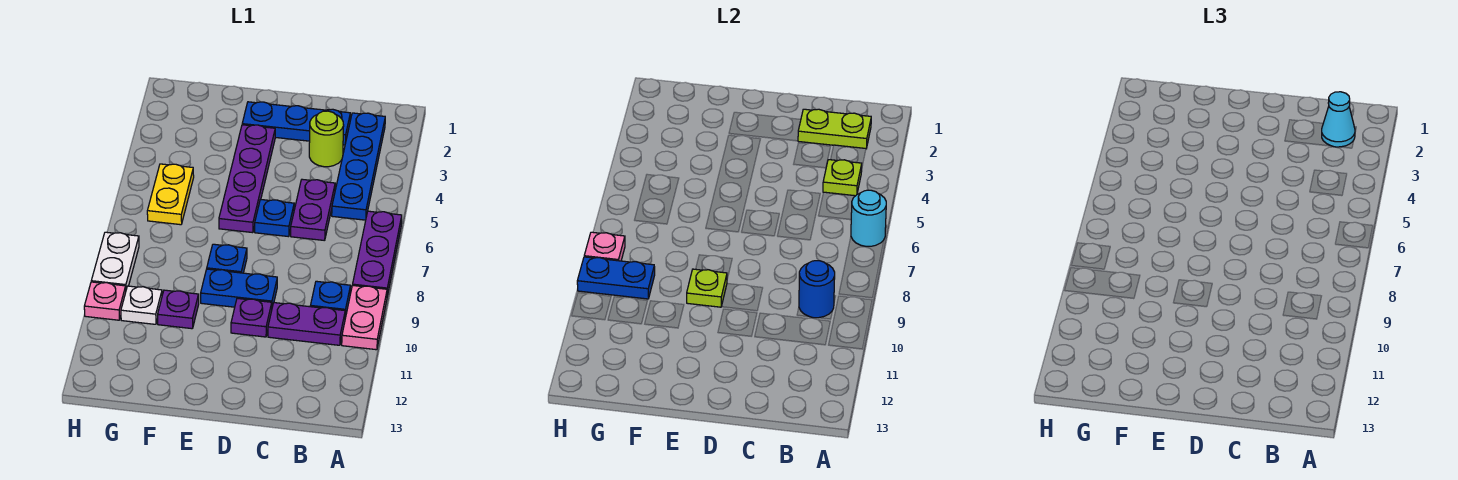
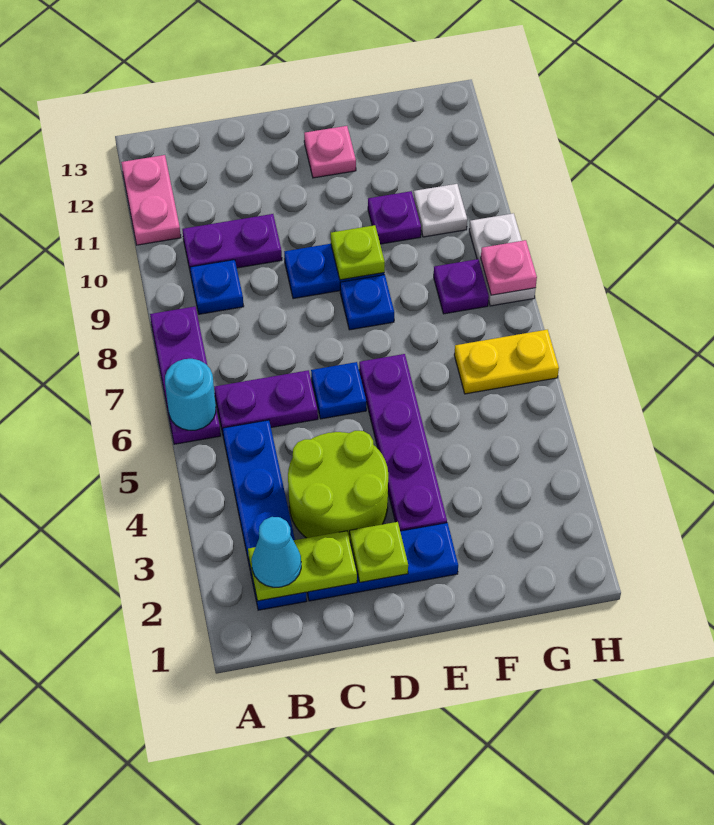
pink plate A9:A10 level 1 -> pink plate A11:A12 level 1
lime plate B4 level 2 -> lime plate D2 level 2
blue round brick B9 level 2 -> none
lime round brick C3 level 1 -> lime round brick C3:D4 level 1
purple plate C5:C6 level 1 -> purple plate B6:C6 level 1
purple plate D10 level 1 -> purple plate G8 level 1
yellow plate G5:G6 level 1 -> yellow plate G6:H6 level 1
blue plate G9:H9 level 2 -> none
pink plate H10 level 1 -> pink plate E12 level 1

